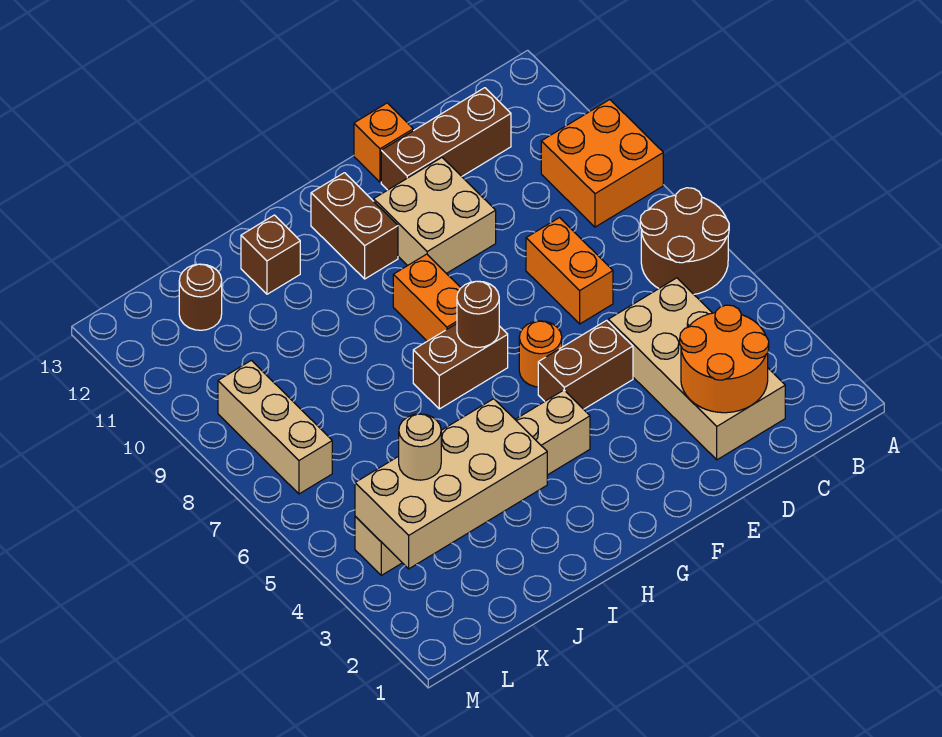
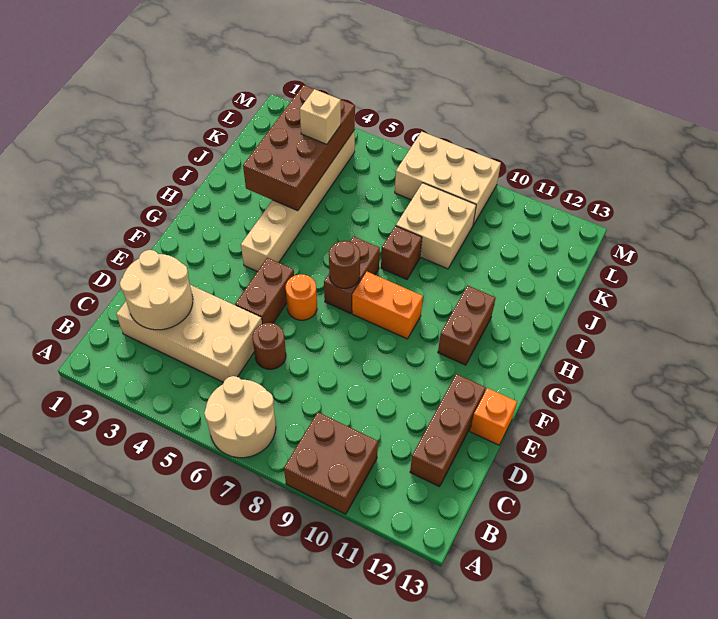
brown round brick A6:B7 level 1 -> tan round brick A6:B7 level 1
orange brick A9:B10 level 1 -> brown brick A9:B10 level 1
orange round brick C2:D3 level 2 -> tan round brick C2:D3 level 2
orange brick D7:D8 level 1 -> none
tan brick E10:F11 level 1 -> tan brick J8:K9 level 1
brown brick G11:G12 level 1 -> brown brick G11:H11 level 1
tan brick I3:L4 level 2 -> brown brick I3:L4 level 2
brown brick I12 level 1 -> brown brick I8 level 1
tan round brick K4 level 3 -> tan brick K4 level 3
brown round brick K12 level 1 -> brown round brick D6 level 1
tan brick L7:L9 level 1 -> tan brick L7:M9 level 1

